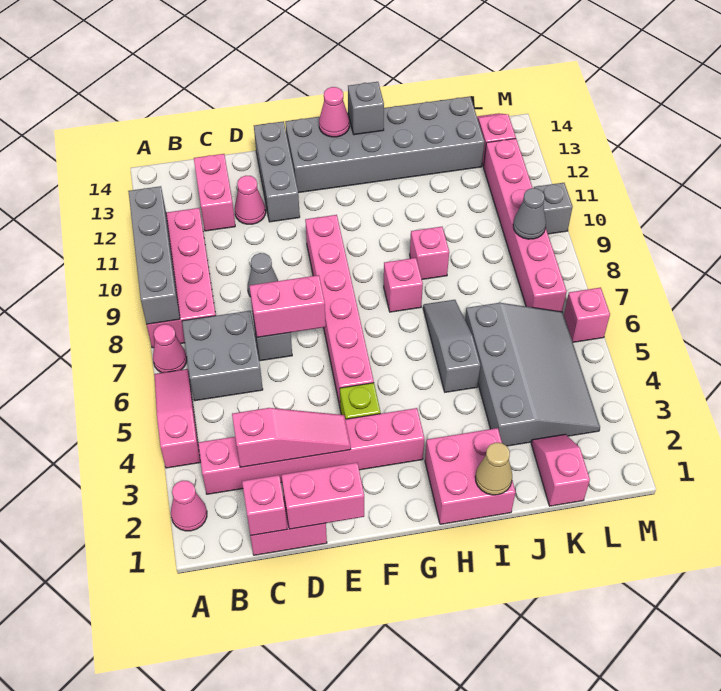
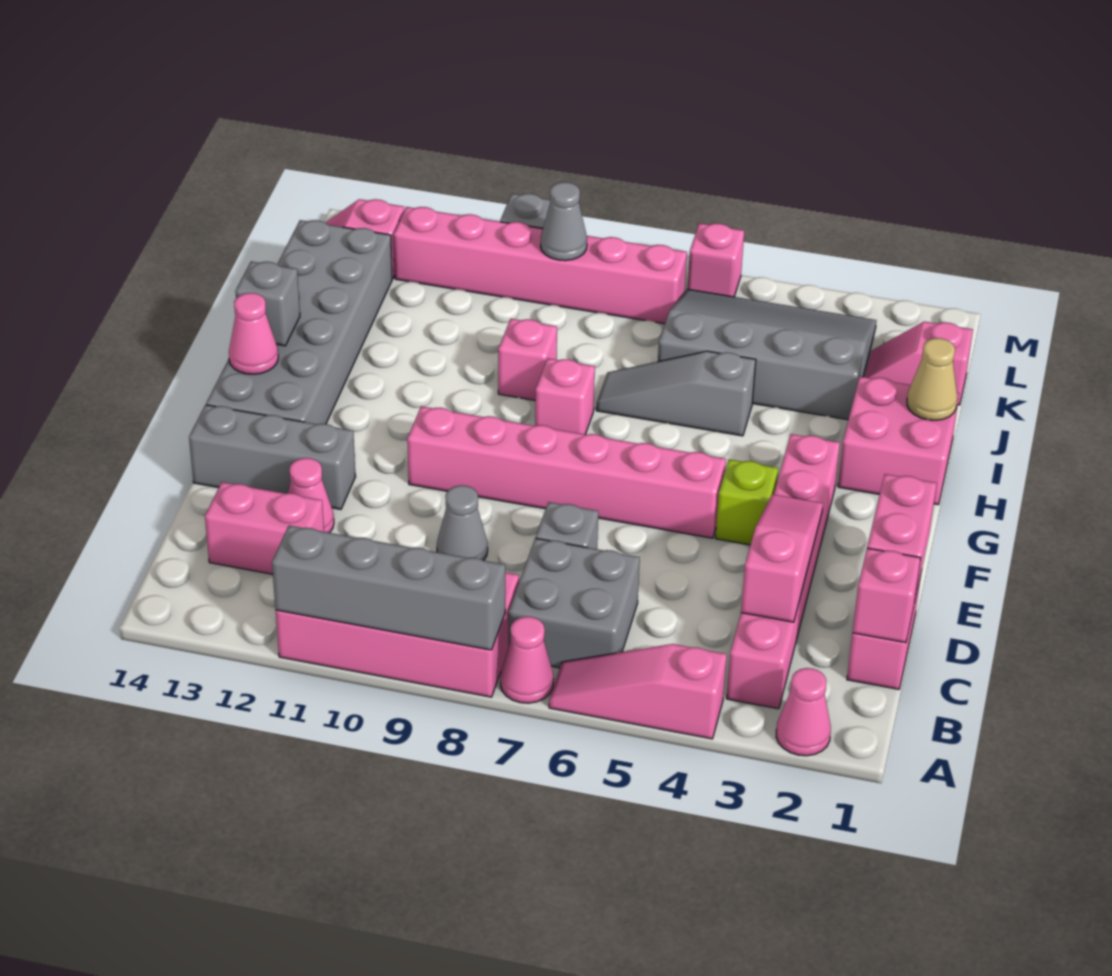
pink brick D7:E7 level 2 -> none

